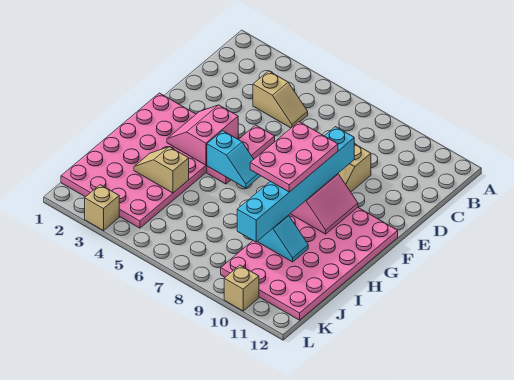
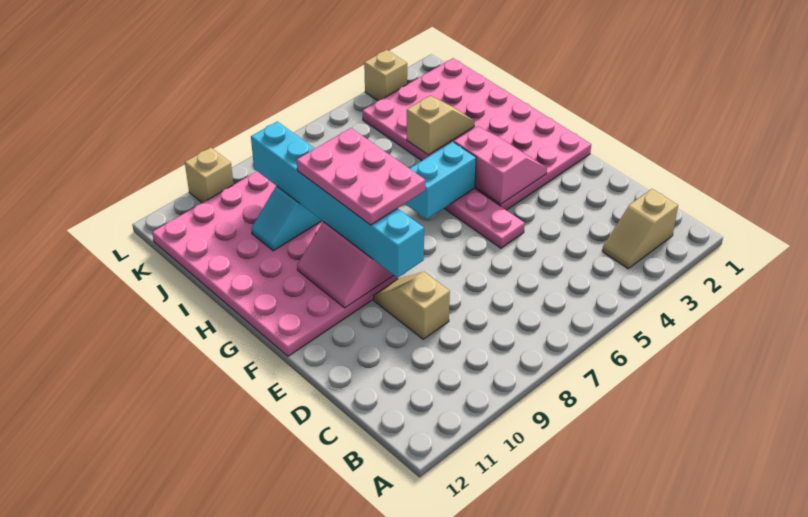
tan slope C4:C5 level 1 top 4 -> tan slope B2:B3 level 1 top 2
cyan slope G5:G6 level 2 top 5 -> cyan brick G5:G6 level 2

